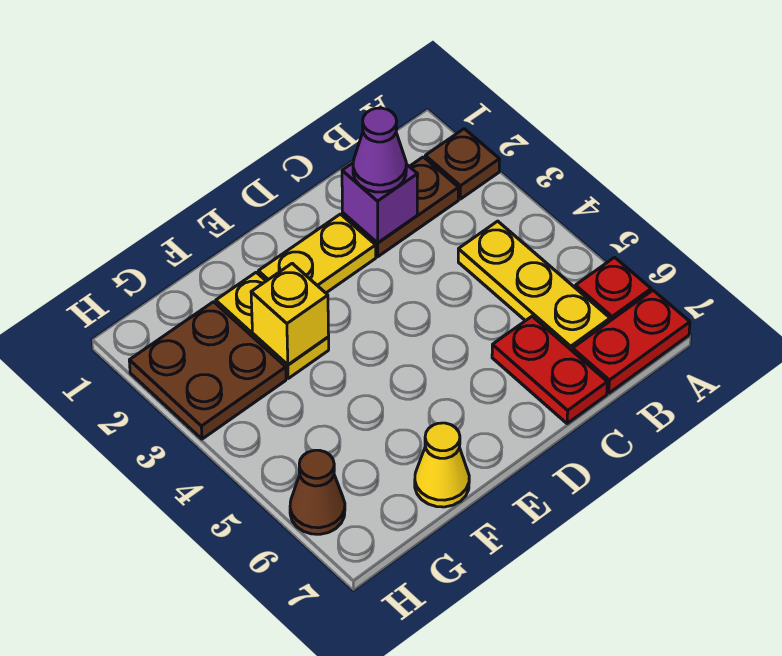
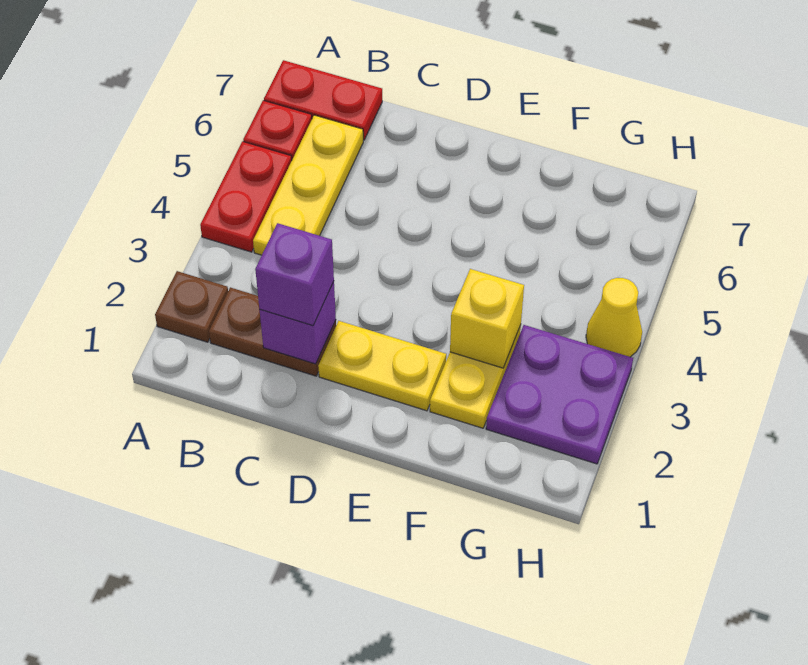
purple cone C2 level 3 -> purple brick C2 level 3
red plate C6:C7 level 1 -> red plate A4:A5 level 1
yellow cone F7 level 1 -> yellow cone H4 level 1
brown plate G2:H3 level 1 -> purple plate G2:H3 level 1
brown cone H6 level 1 -> none

